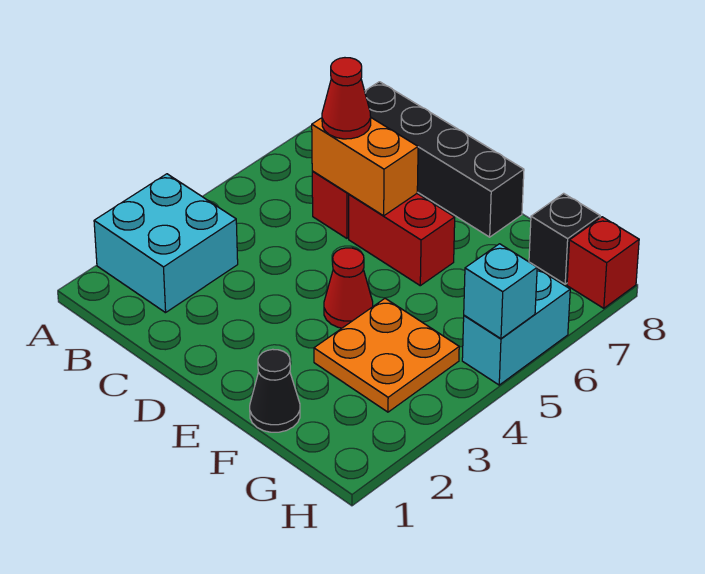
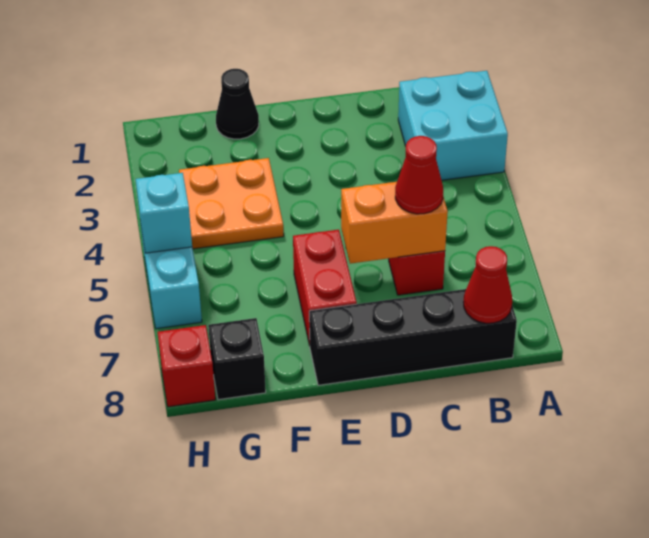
red brick D6:E6 level 1 -> red brick E6:E7 level 1
red cone E4 level 1 -> red cone B8 level 2

